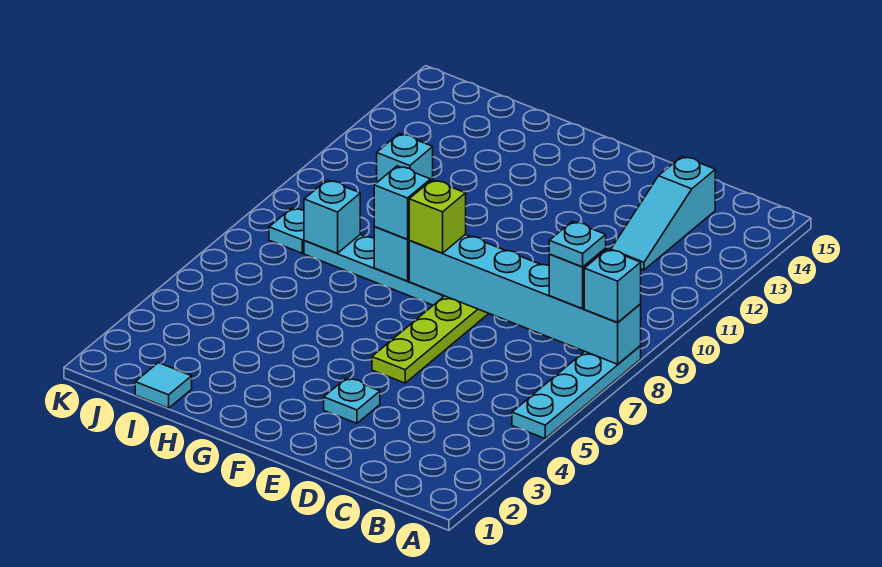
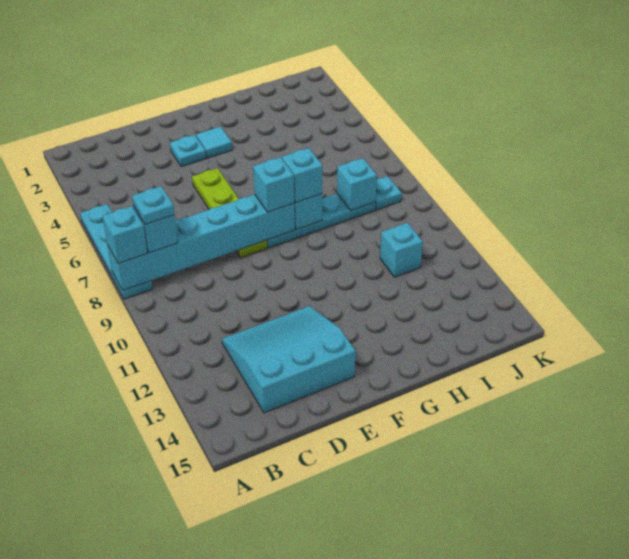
cyan slope C12:C14 level 1 top 14 -> cyan slope C12:E14 level 1 top 14
lime brick F8 level 3 -> cyan brick F8 level 3
cyan tile I1 level 1 -> cyan tile F3 level 1

